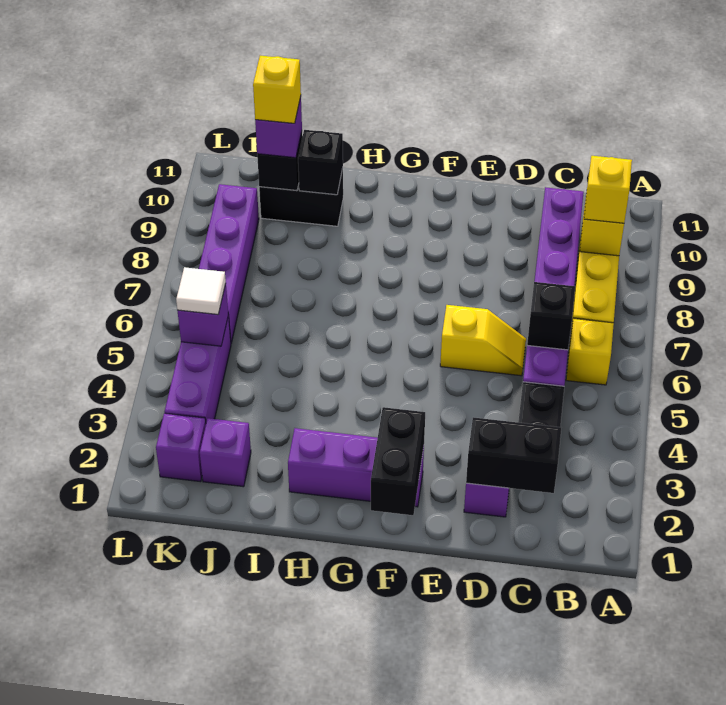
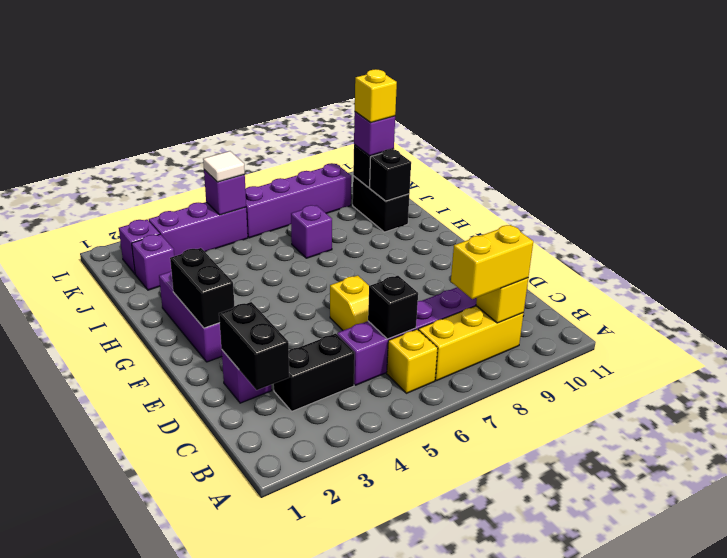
yellow brick B9 level 3 -> yellow brick B8:B9 level 3
black brick F1:F2 level 2 -> black brick F2:G2 level 2
none -> purple brick I7 level 1

